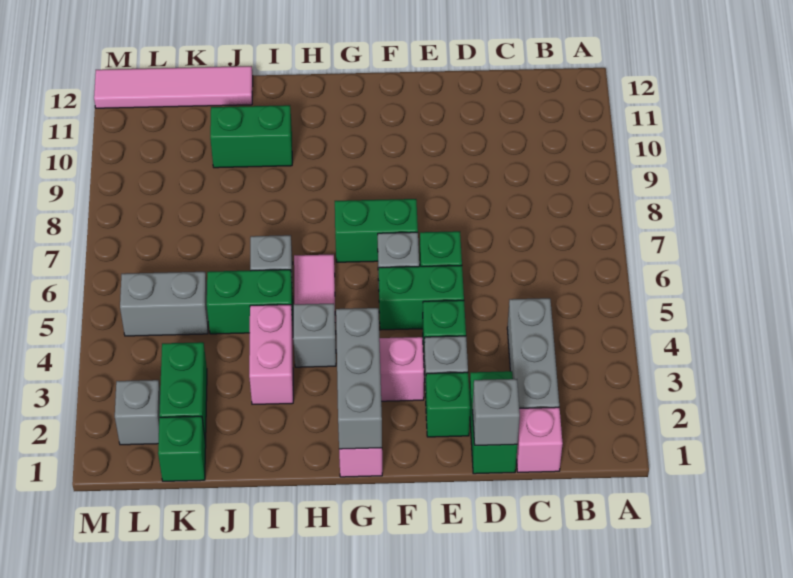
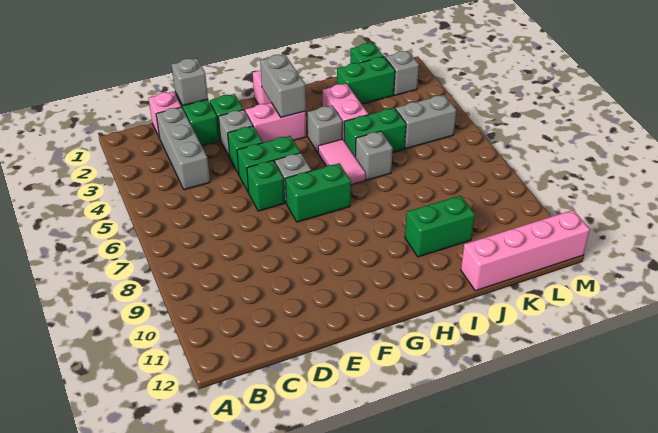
grey brick G1:G3 level 2 -> grey brick G2:G3 level 2
pink tile J12:M12 level 1 -> pink brick J12:M12 level 1
green brick K2:K3 level 1 -> green brick J2:K2 level 1

